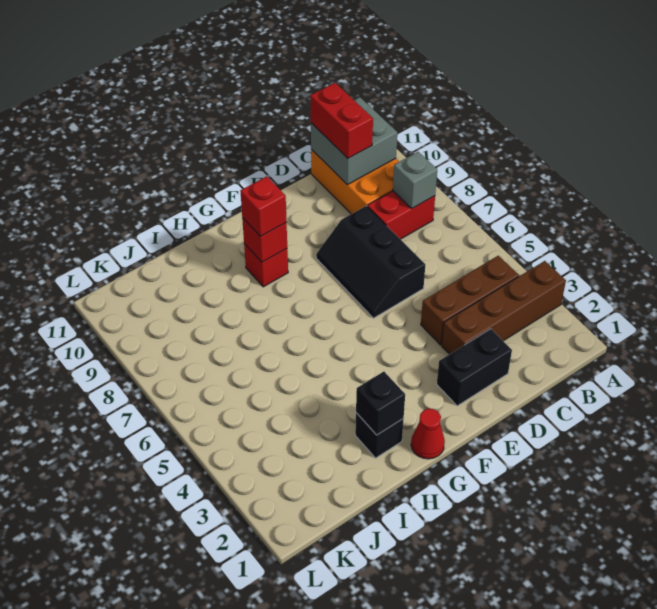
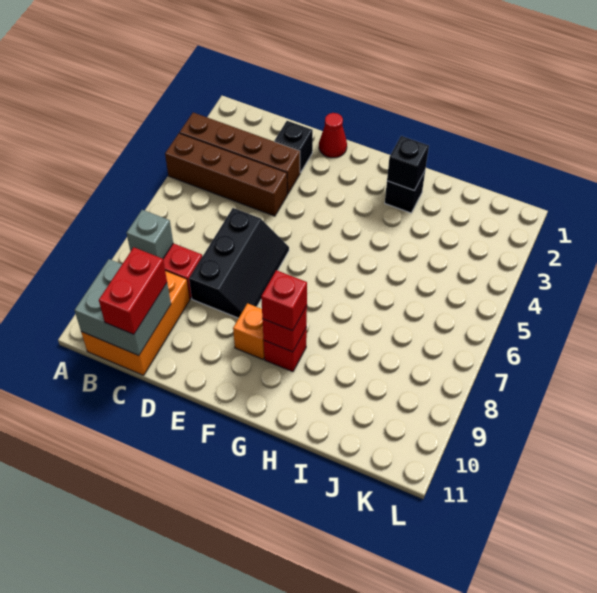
brown brick B4:D4 level 1 -> brown brick A4:D4 level 1
black brick D2:E2 level 1 -> black brick D2 level 1
none -> orange brick F9 level 1
red cone G1 level 1 -> red cone E1 level 1

